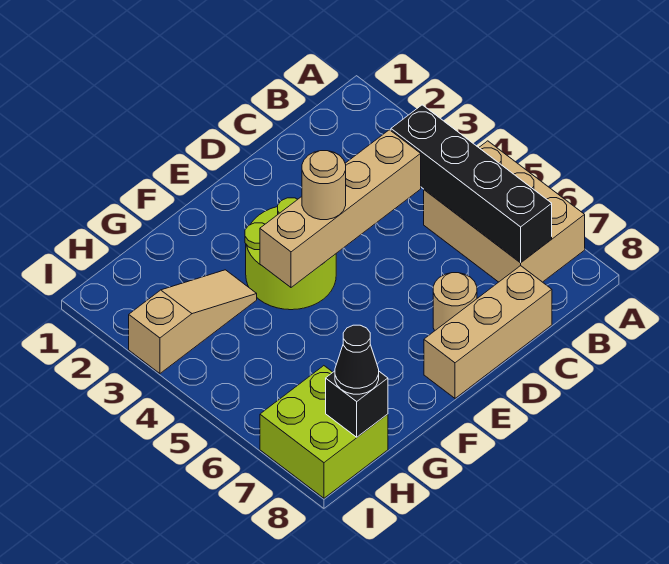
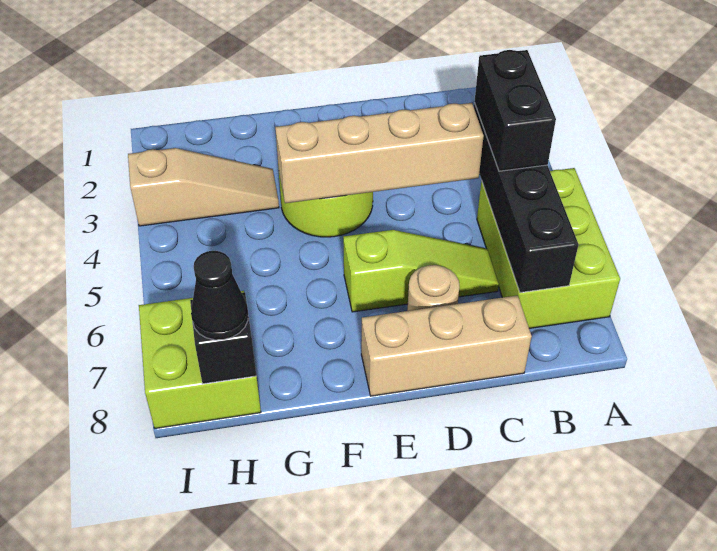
tan brick A5:B7 level 1 -> lime brick A5:B7 level 1
none -> black brick B4:B5 level 3
none -> lime slope C6:E6 level 1 top E
tan round brick E4 level 3 -> none

